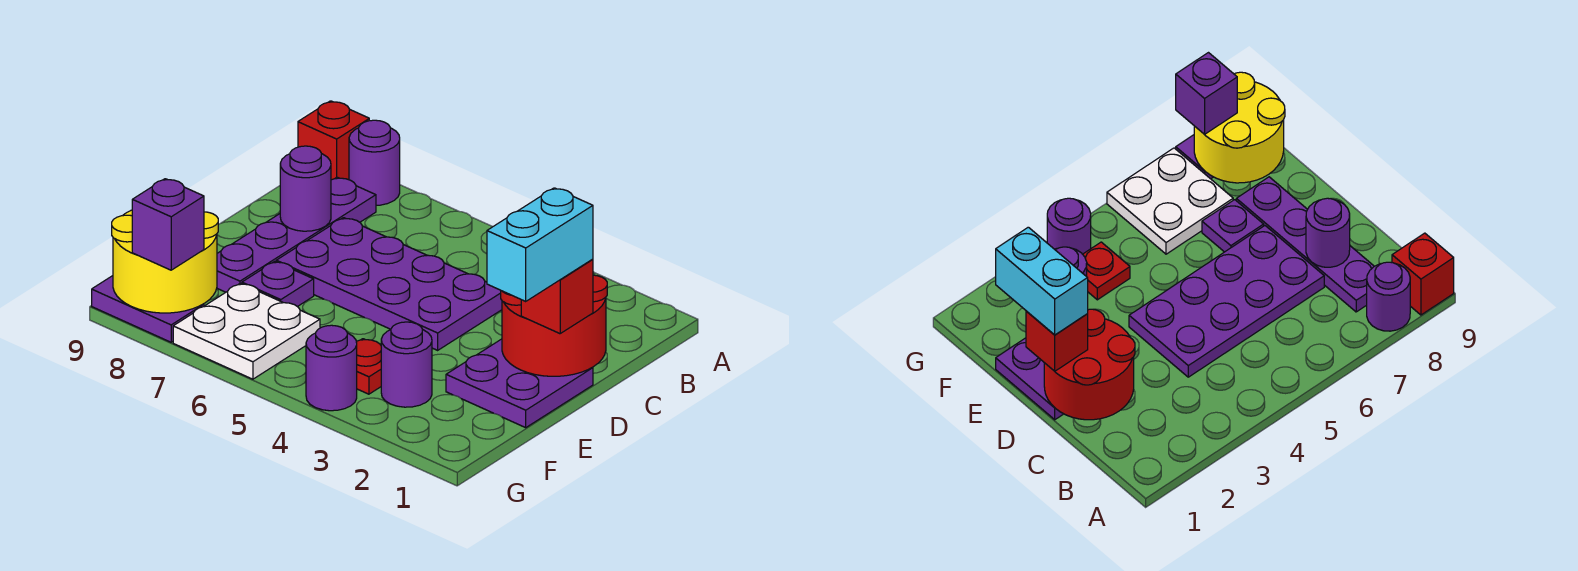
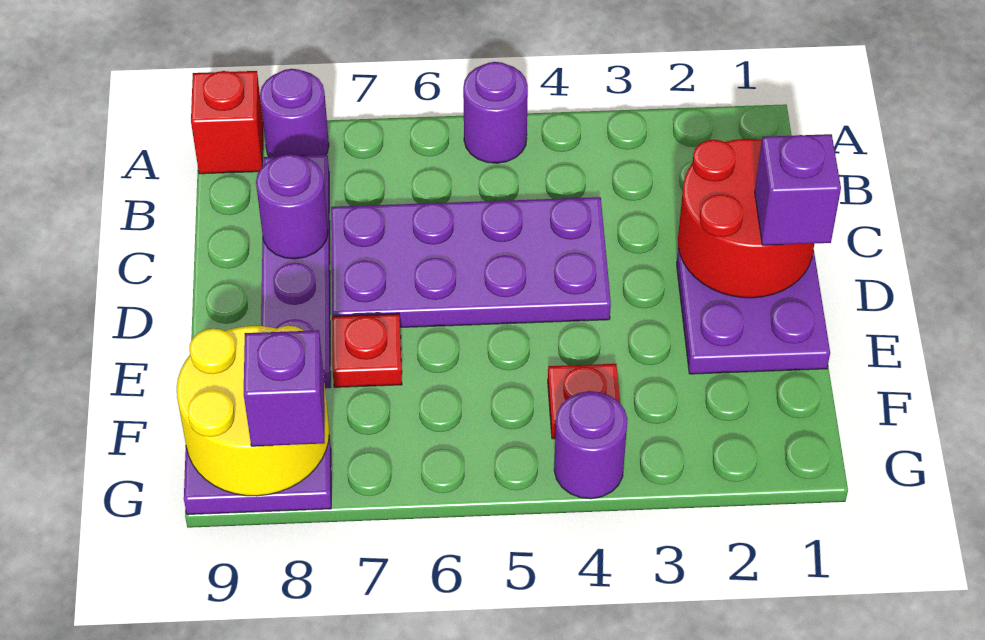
red brick D1 level 3 -> purple brick D1 level 3
cyan brick D1:E1 level 4 -> none
purple plate E7 level 1 -> red plate E7 level 1
purple round brick F3 level 1 -> purple round brick A5 level 1
white plate F6:G7 level 1 -> none

